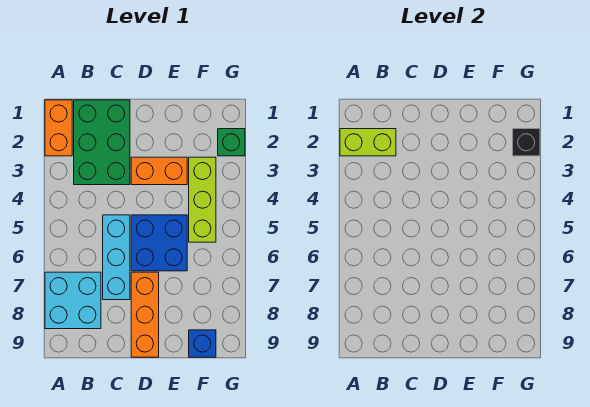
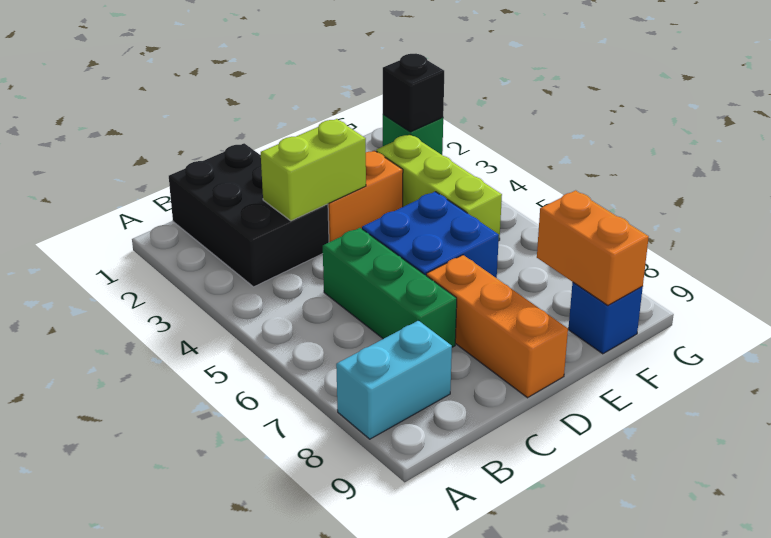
orange brick A1:A2 level 1 -> orange brick F8:F9 level 2
lime brick A2:B2 level 2 -> lime brick C3:D3 level 2
cyan brick A7:B8 level 1 -> cyan brick A8:B8 level 1
green brick B1:C3 level 1 -> black brick B1:C3 level 1
cyan brick C5:C7 level 1 -> green brick C5:C7 level 1

